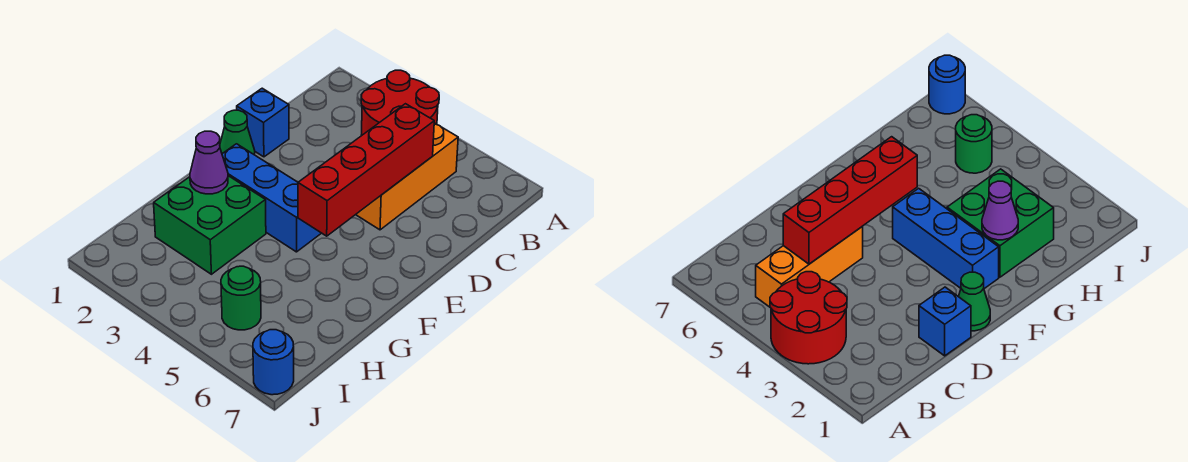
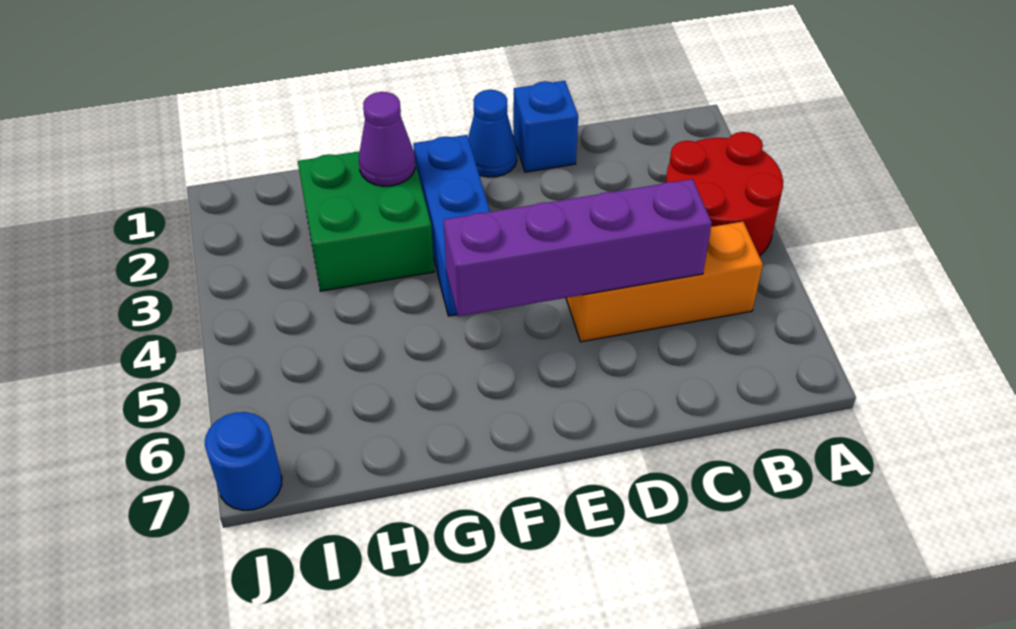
red brick C5:F5 level 2 -> purple brick C5:F5 level 2
green cone E1 level 1 -> blue cone E1 level 1
green round brick I5 level 1 -> none

